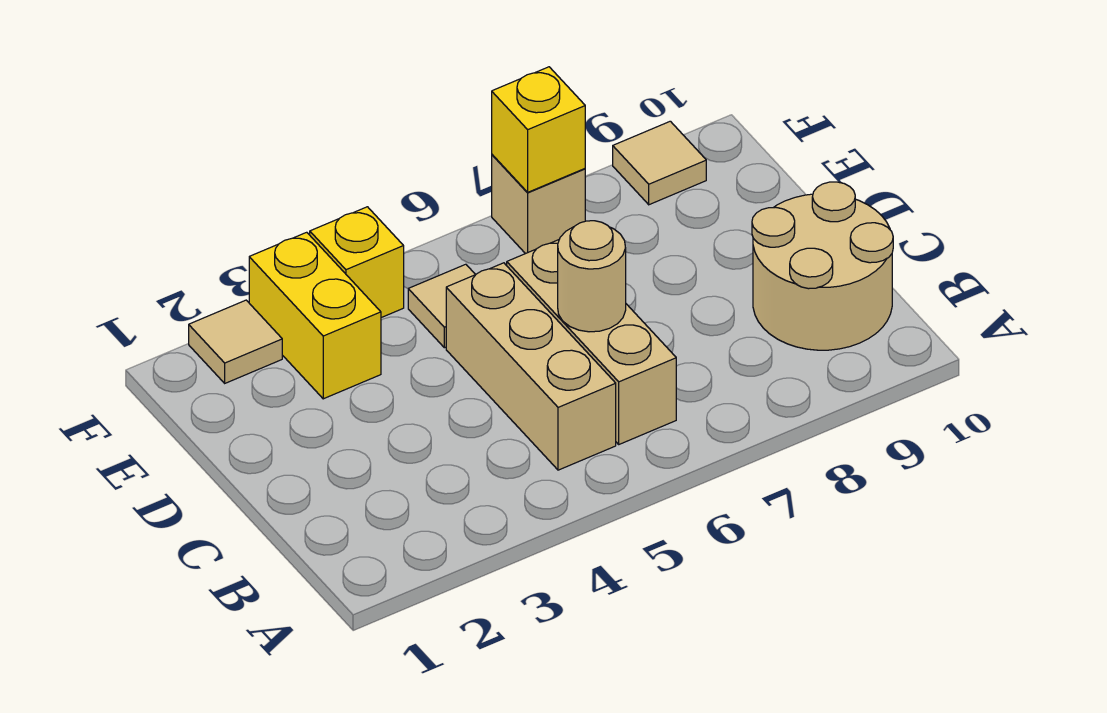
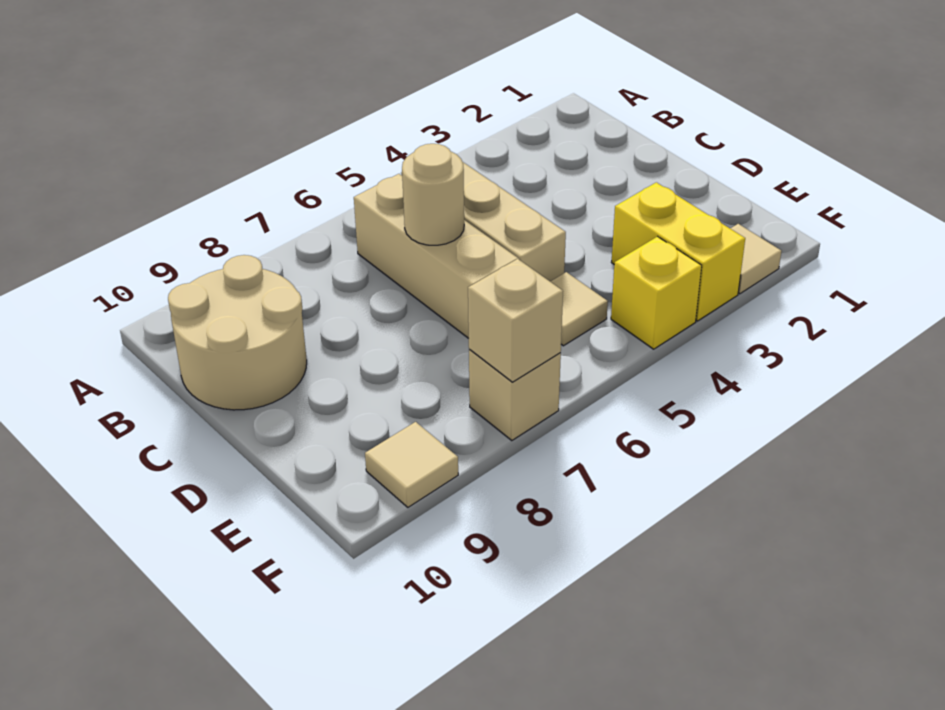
yellow brick F7 level 2 -> tan brick F7 level 2

